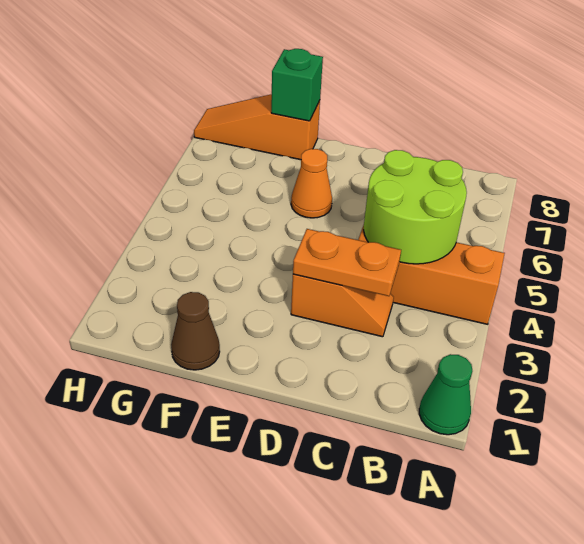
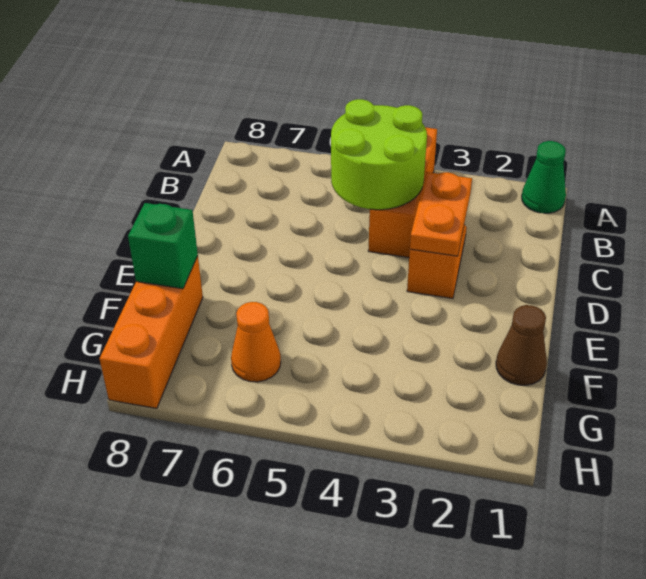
orange cone E6 level 1 -> orange cone G6 level 1
orange slope F8:H8 level 1 top F -> orange brick F8:H8 level 1

